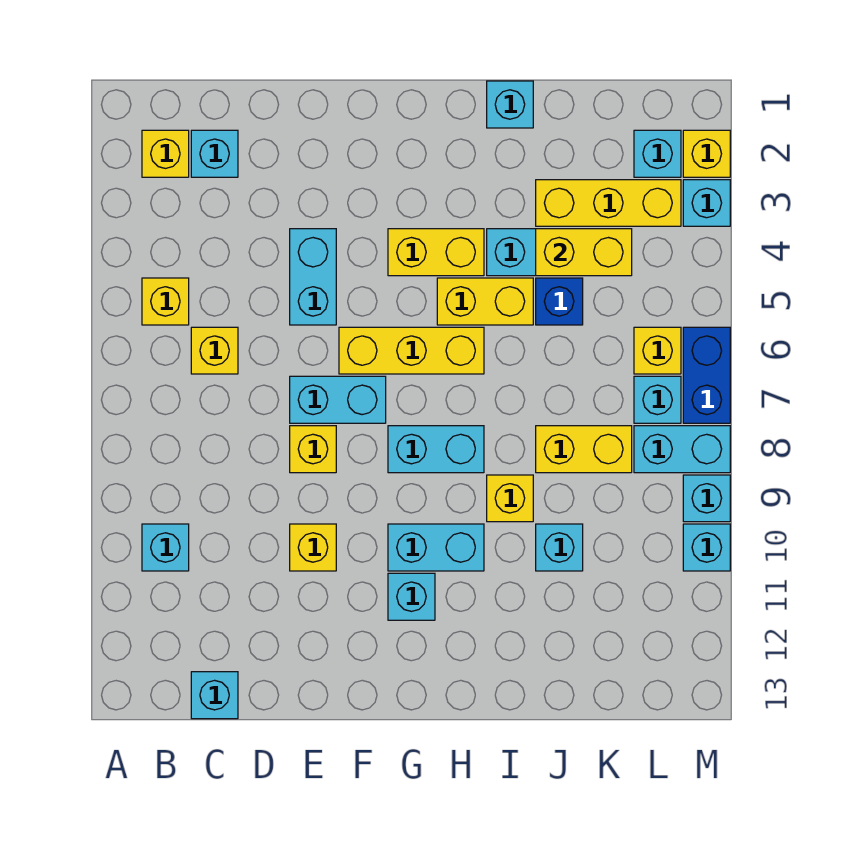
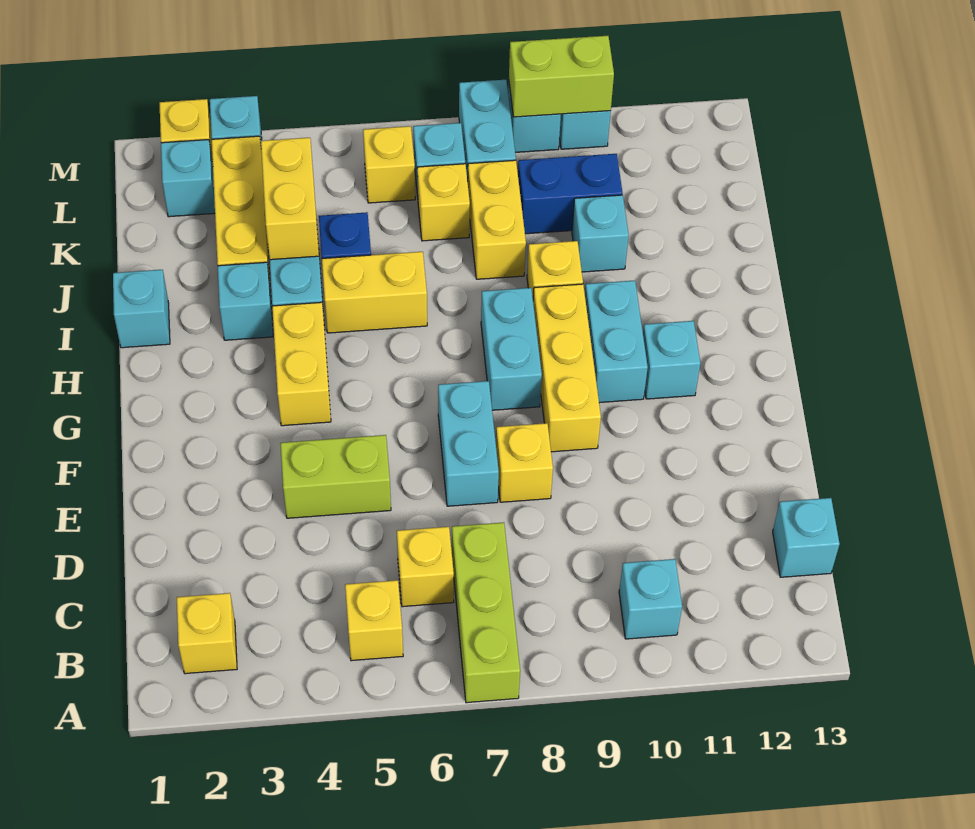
none -> lime brick A7:C7 level 1
cyan brick C2 level 1 -> cyan brick I3 level 1
cyan brick E4:E5 level 1 -> lime brick E4:E5 level 1
yellow brick E10 level 1 -> yellow brick K7 level 1
yellow brick F6:H6 level 1 -> yellow brick F9:H9 level 1
yellow brick H5:I5 level 1 -> yellow brick I5:I6 level 1
blue brick M6:M7 level 1 -> blue brick K9:K10 level 1
none -> lime brick M9:M10 level 2

